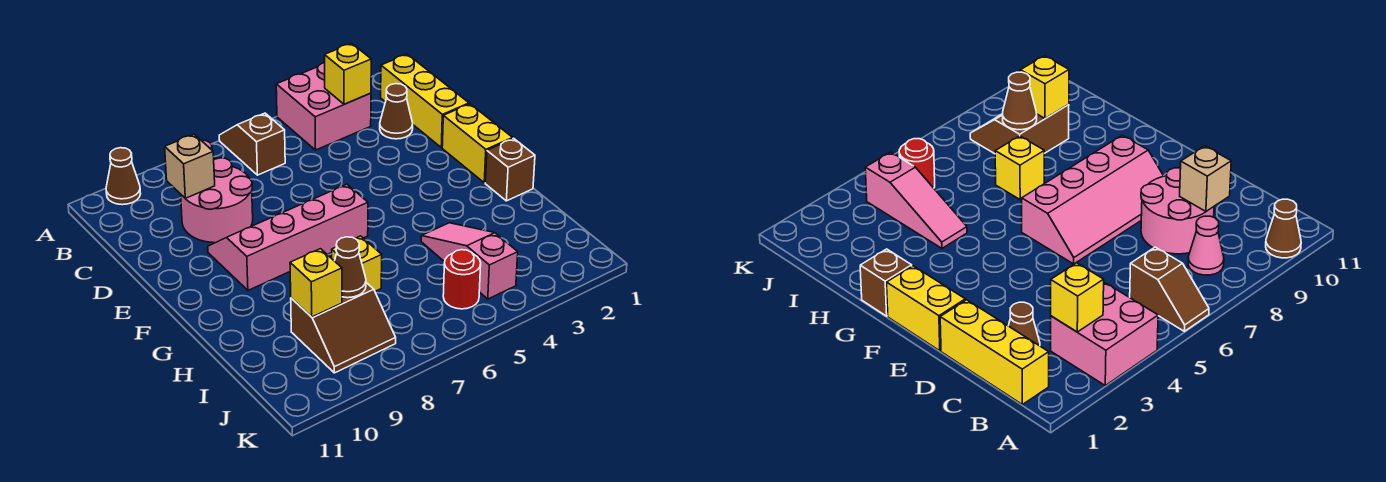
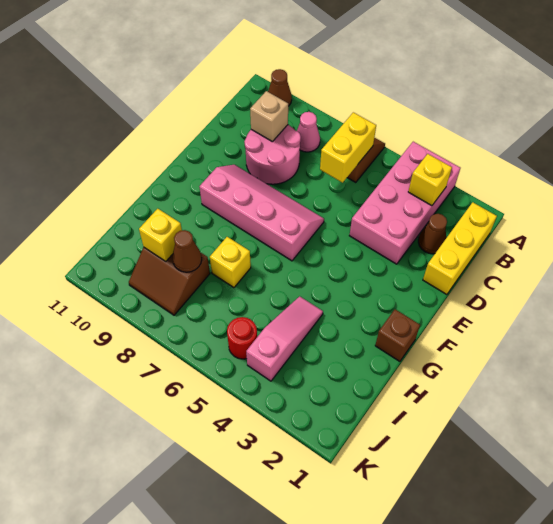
pink brick A3:B4 level 1 -> pink brick A3:D4 level 1
yellow brick E1:F1 level 1 -> yellow brick B6:C6 level 2

